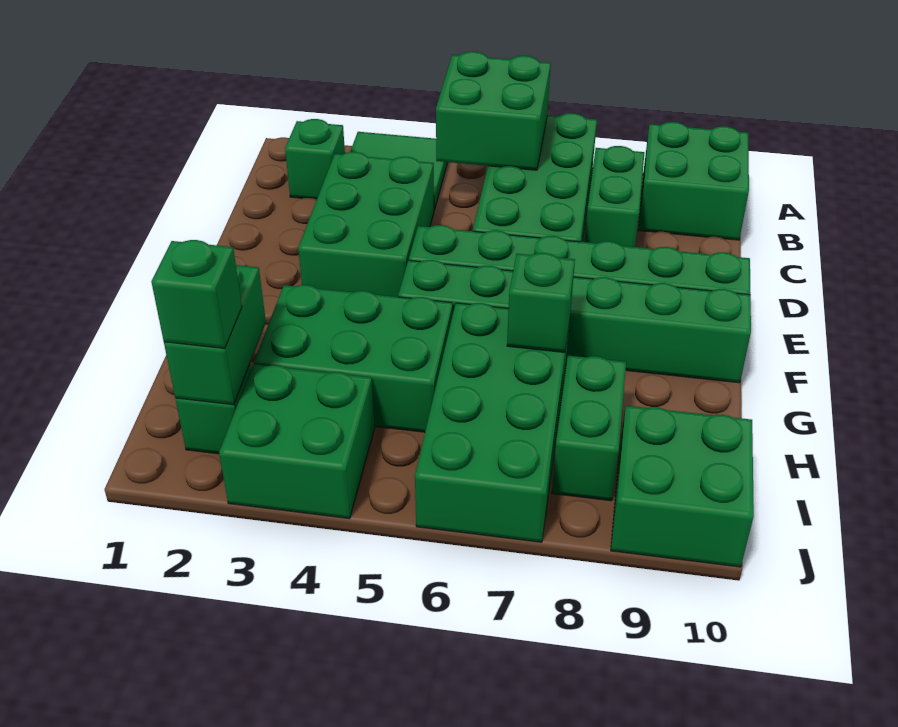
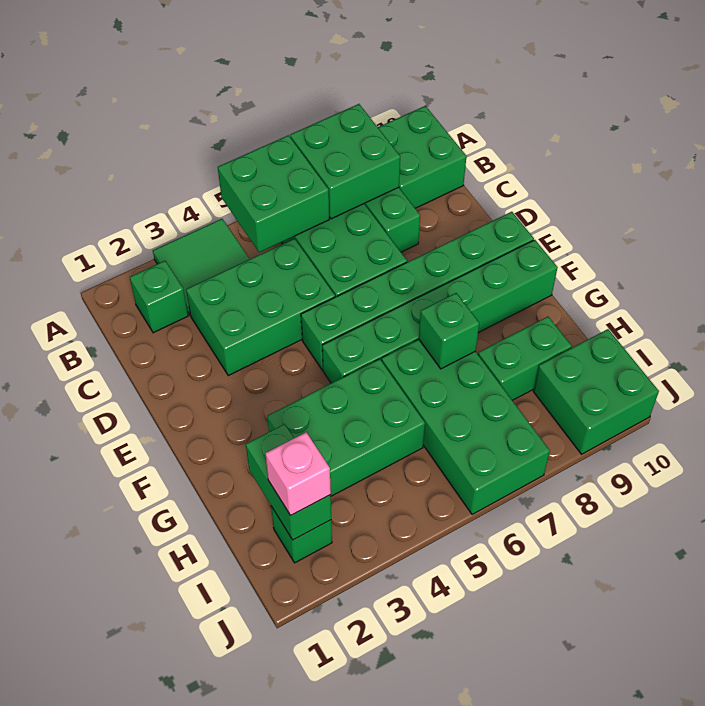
green brick C3:E4 level 1 -> green brick C3:D5 level 1
green brick H8:I8 level 1 -> green brick H8:H9 level 1
green brick I2 level 3 -> pink brick I2 level 3
green brick I3:J4 level 1 -> green brick A7:B8 level 2

